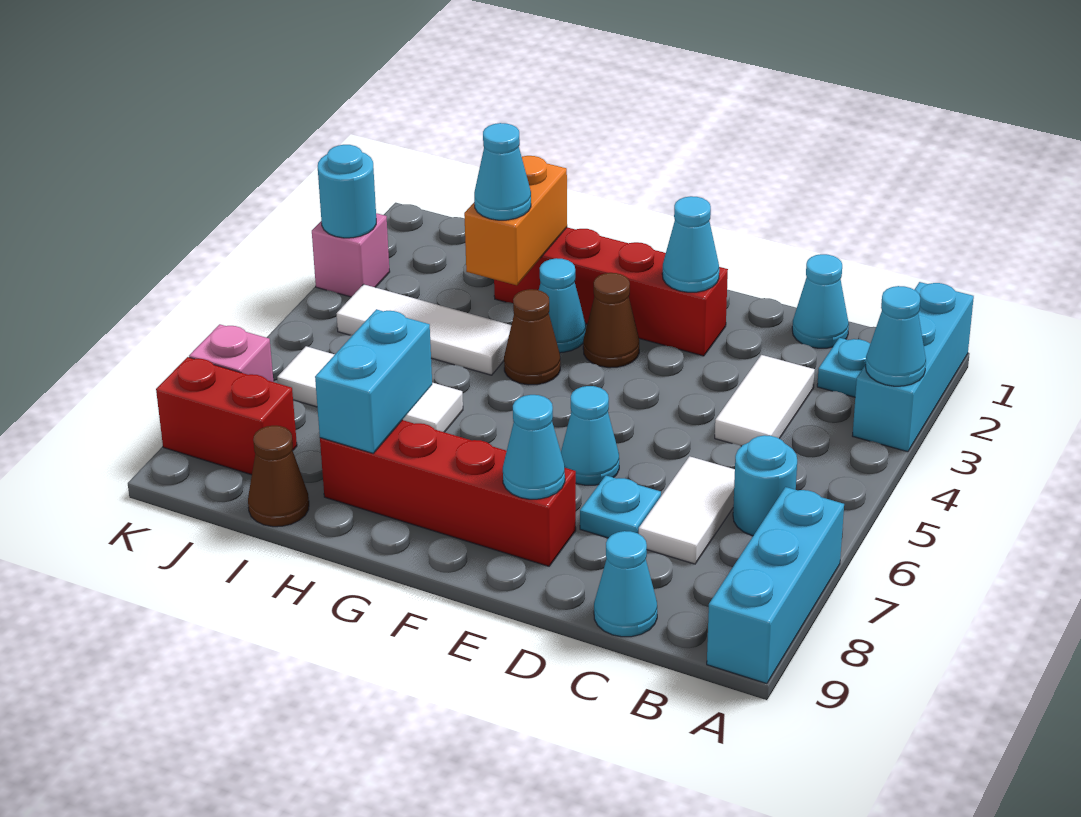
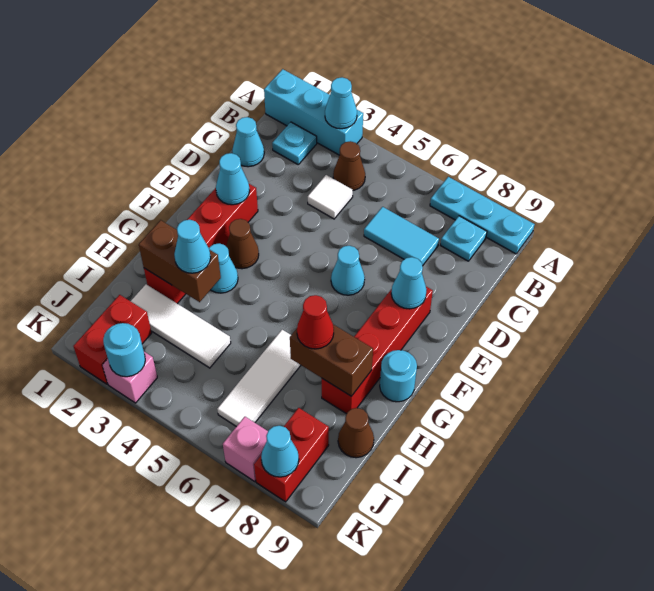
cyan brick A7:A9 level 1 -> cyan plate A7:A9 level 1
cyan round brick B6 level 1 -> cyan round brick G9 level 1
white tile C3:C4 level 1 -> white tile C4 level 1
white tile C6:C7 level 1 -> cyan tile C6:C7 level 1
cyan cone C9 level 1 -> cyan cone K8 level 2
cyan plate D7 level 1 -> cyan plate B8 level 1
brown cone G4 level 1 -> brown cone B4 level 1
orange brick H2:H3 level 2 -> brown brick H2:H3 level 2
white tile H4:J4 level 1 -> white tile I2:I4 level 1
cyan brick H7:H8 level 2 -> brown brick H7:H8 level 2
none -> red cone H7 level 3
none -> red brick J2:K2 level 1

